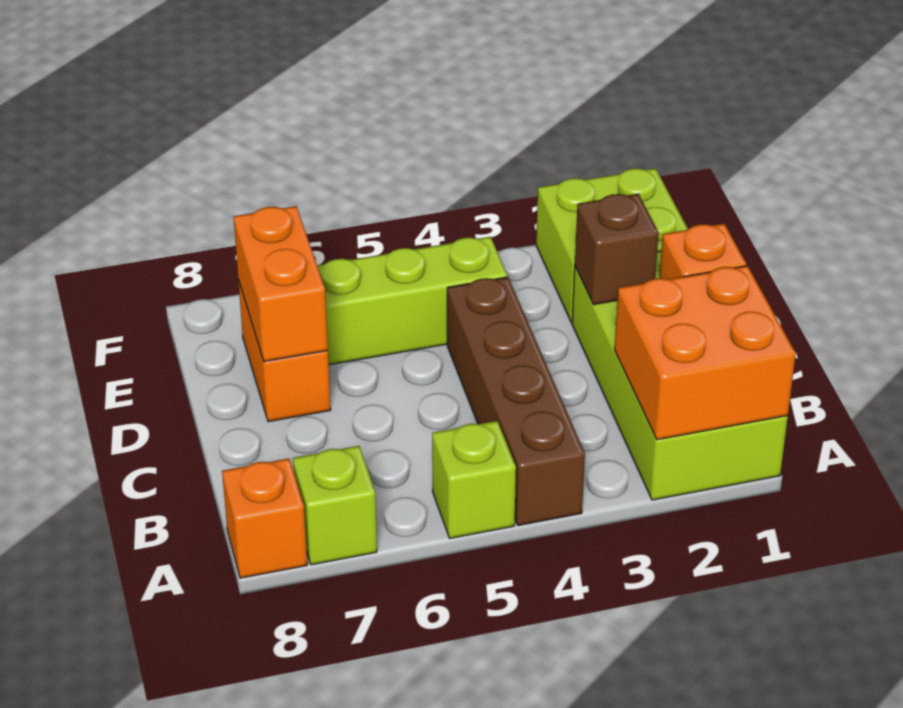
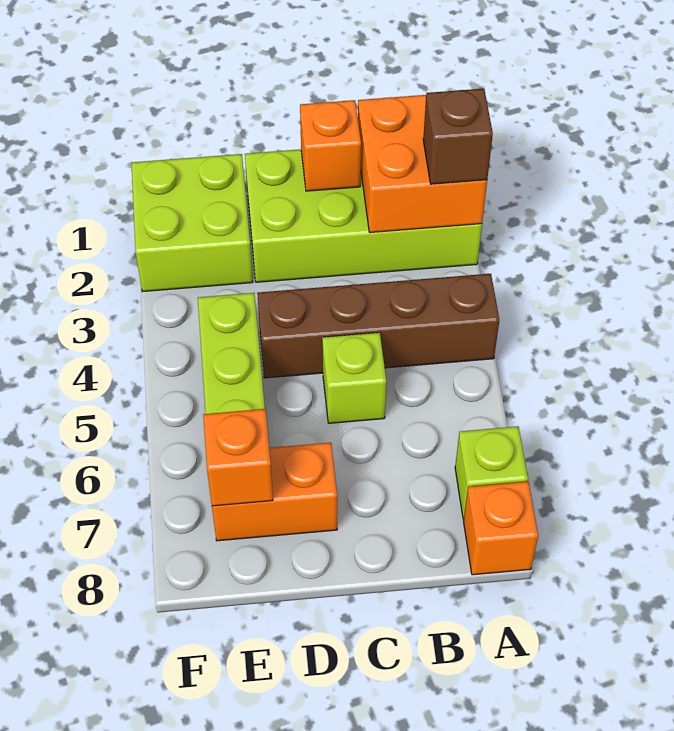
lime brick A5 level 1 -> lime brick C5 level 1
brown brick D2 level 2 -> brown brick A2 level 3
orange brick D7:E7 level 2 -> orange brick E7 level 2

